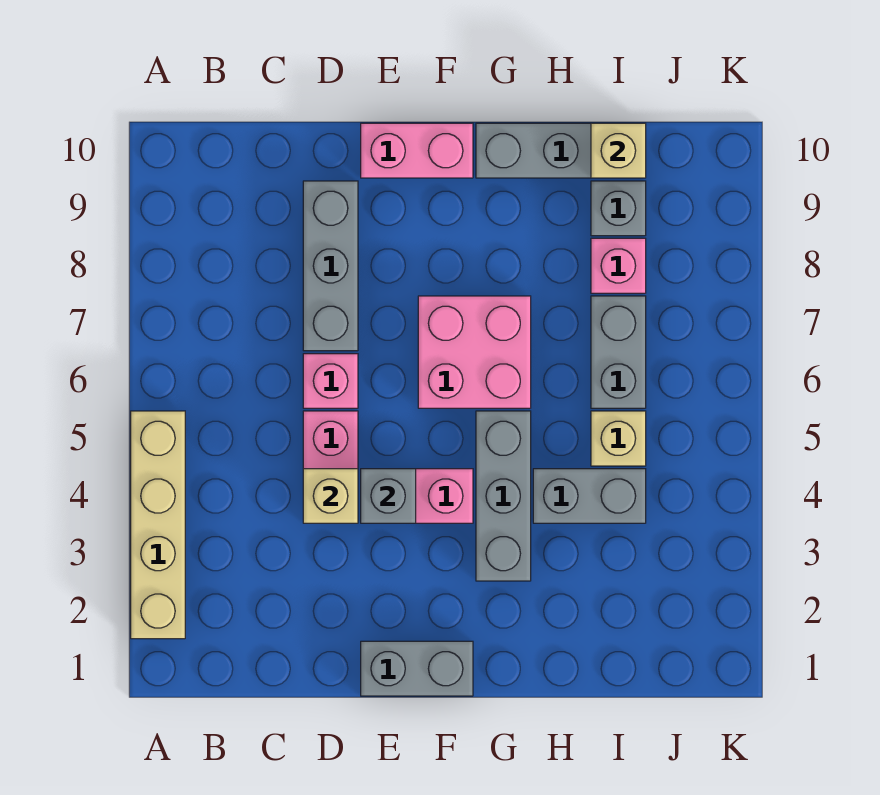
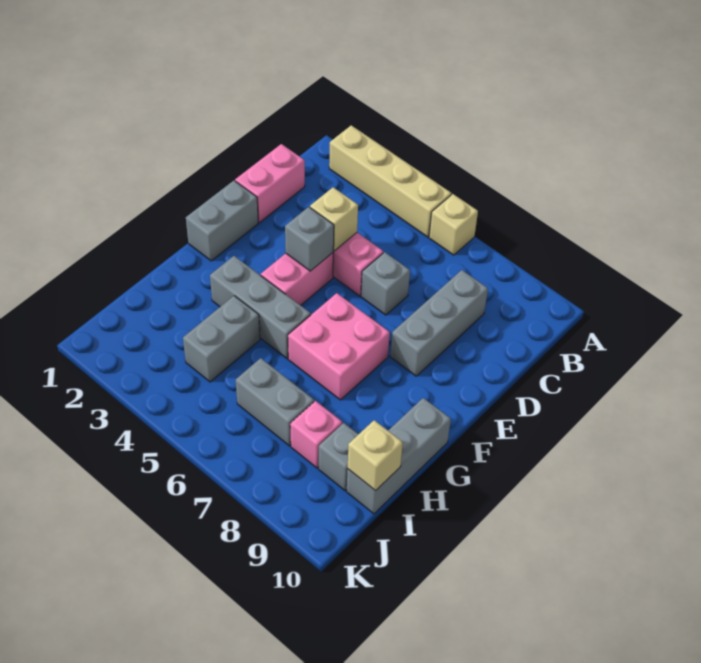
pink brick D6 level 1 -> grey brick D6 level 1
grey brick D7:D9 level 1 -> grey brick C8:E8 level 1
pink brick E10:F10 level 1 -> pink brick C1:D1 level 1
tan brick I5 level 1 -> tan brick A6 level 1

